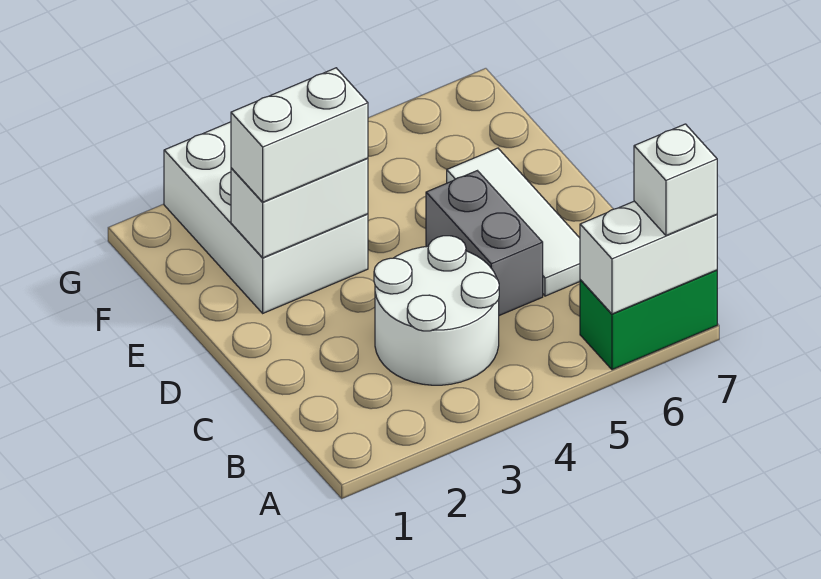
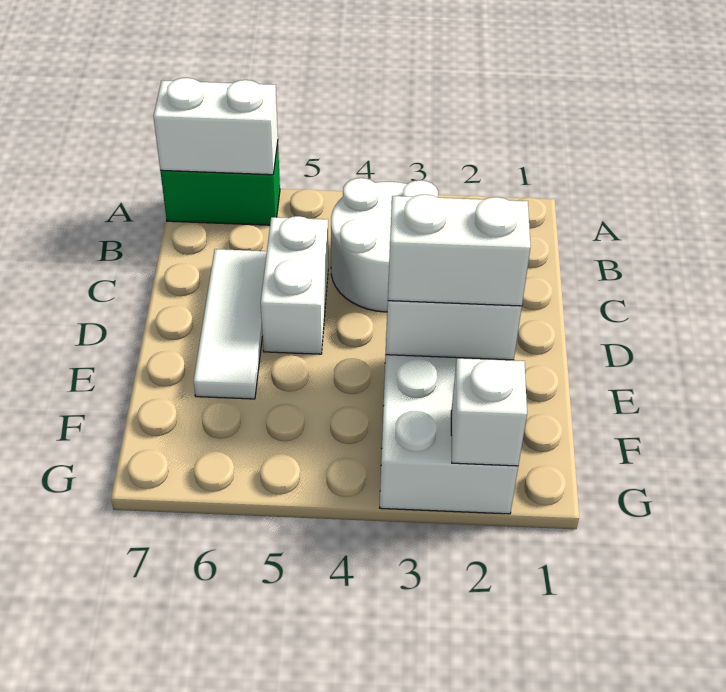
white brick A7 level 3 -> white brick G2 level 2
grey brick C5:D5 level 1 -> white brick C5:D5 level 1

